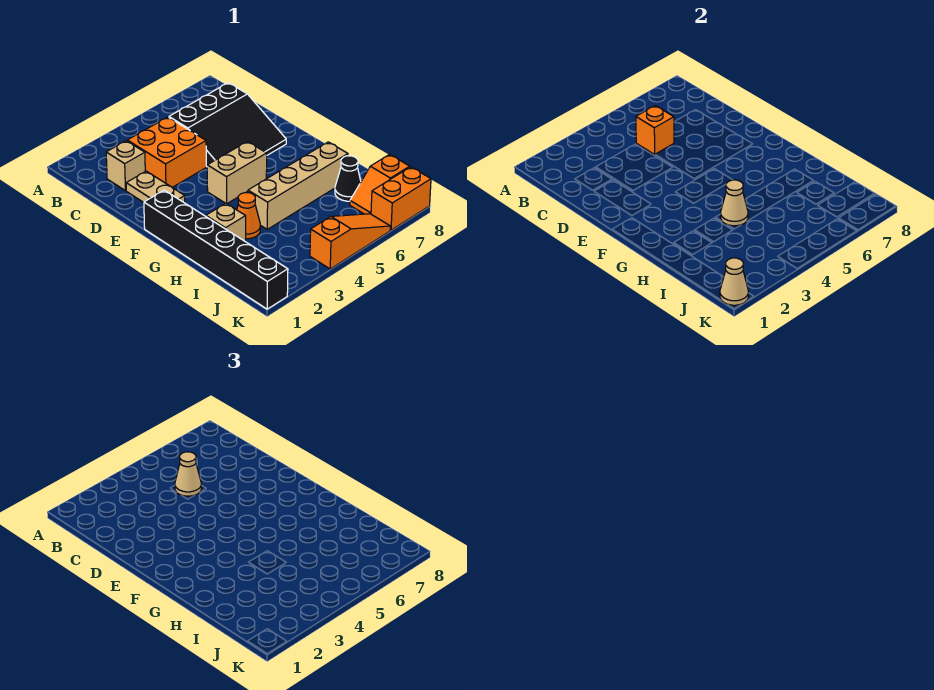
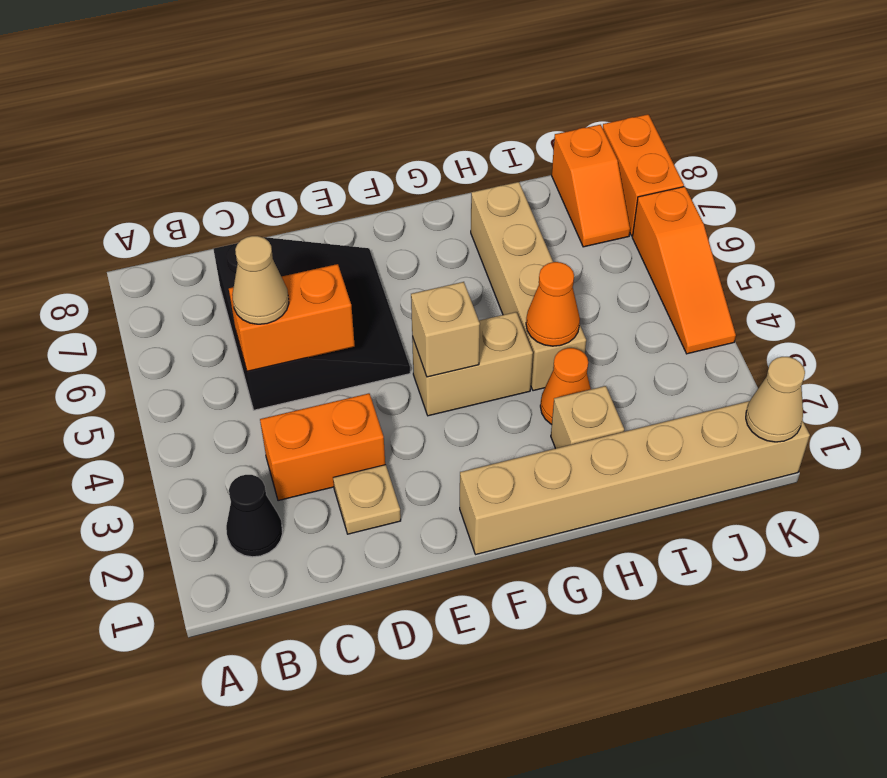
tan brick C2 level 1 -> tan brick F4 level 2
orange brick C3:D4 level 1 -> orange brick C3:D3 level 1
orange brick C5 level 2 -> orange brick C5:D5 level 2
tan plate D2:E2 level 1 -> tan plate D2 level 1
black brick F1:K1 level 1 -> tan brick F1:K1 level 1
tan brick F4:F5 level 1 -> tan brick F4:G4 level 1
tan cone H4 level 2 -> orange cone H4 level 2
black cone I7 level 1 -> black cone B2 level 1
orange slope K4:K6 level 1 top 4 -> orange slope K4:K6 level 1 top 6

